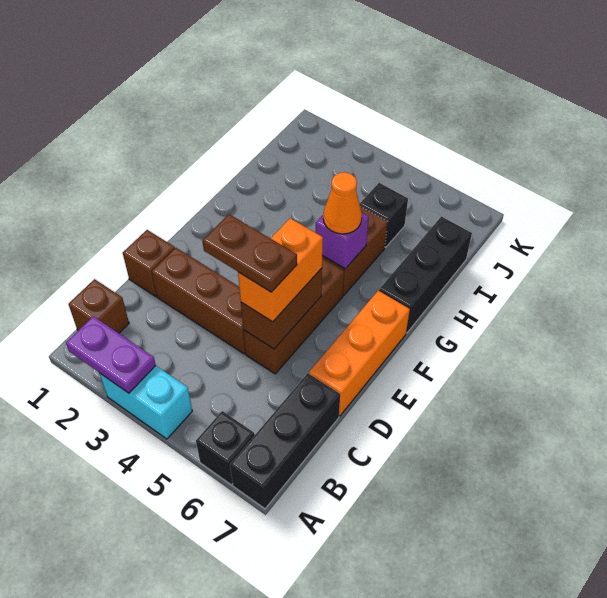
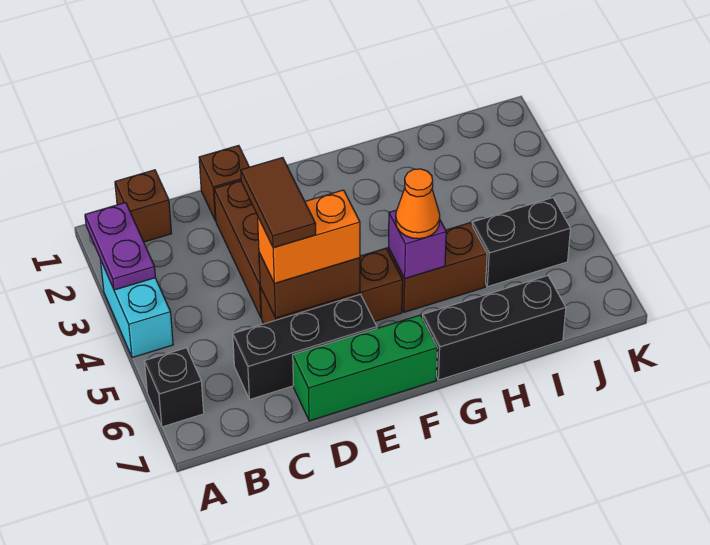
black brick A7:C7 level 1 -> black brick C6:E6 level 1
brown plate D4:D5 level 4 -> brown tile D4:D5 level 4
orange brick D7:F7 level 1 -> green brick D7:F7 level 1
black brick I5 level 1 -> black brick I5:J5 level 1

